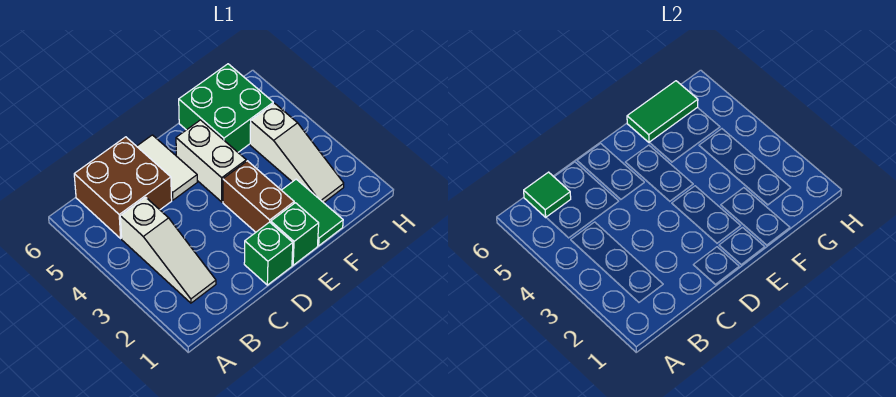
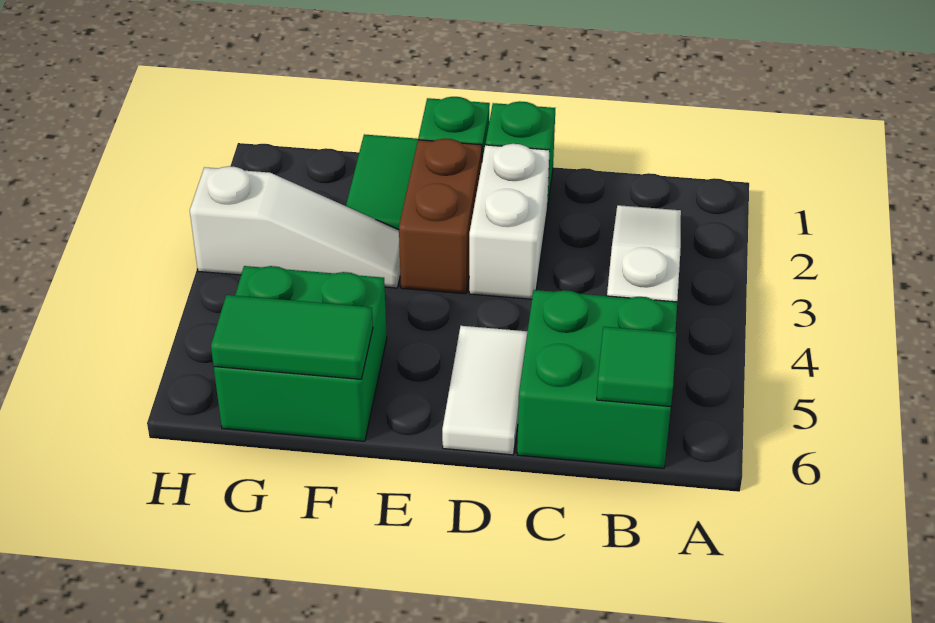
brown brick B5:C6 level 1 -> green brick B5:C6 level 1
white brick E4:E5 level 1 -> white brick D2:D3 level 1
white slope G2:G4 level 1 top 4 -> white slope F3:H3 level 1 top H

